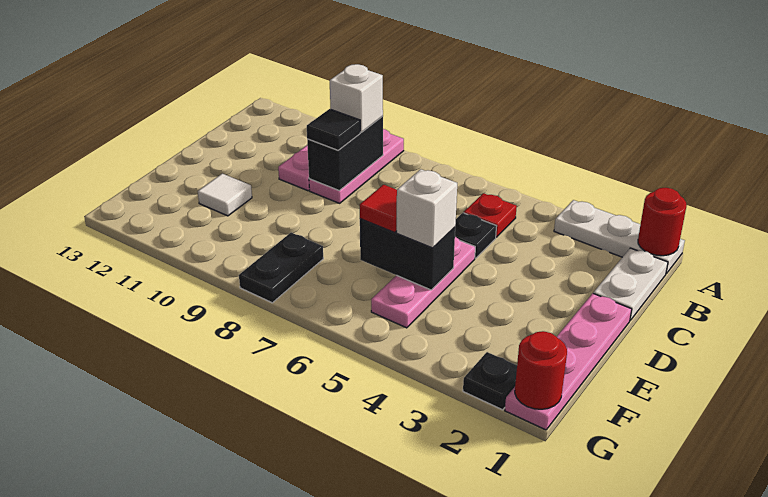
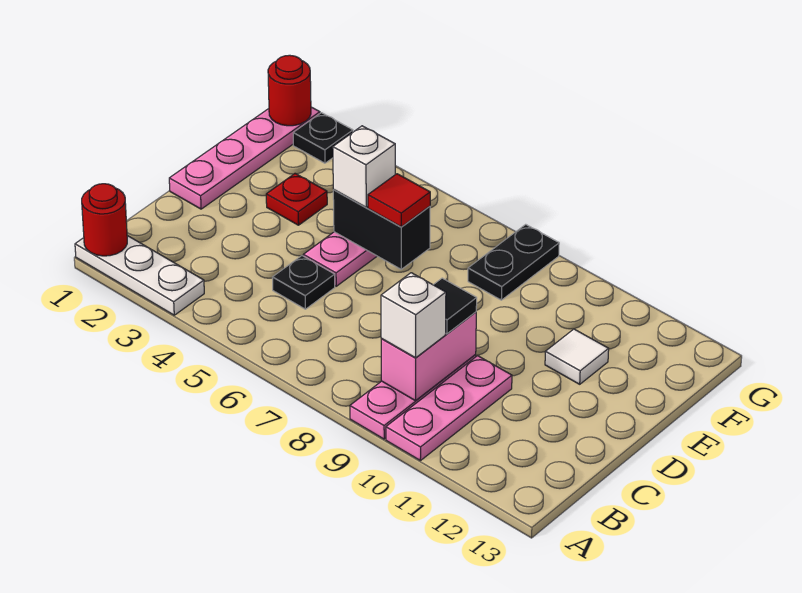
white plate B1:C1 level 1 -> none
red plate B5 level 1 -> red plate E3 level 1
black brick B9:C9 level 2 -> pink brick B9:C9 level 2

